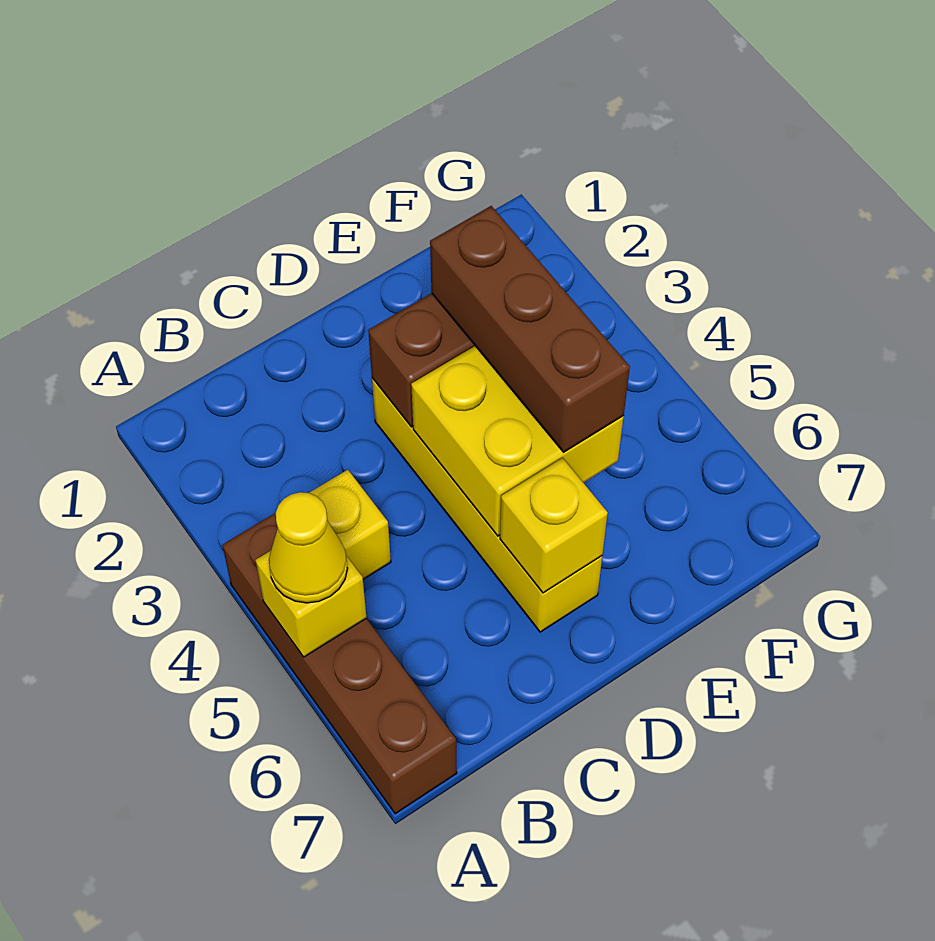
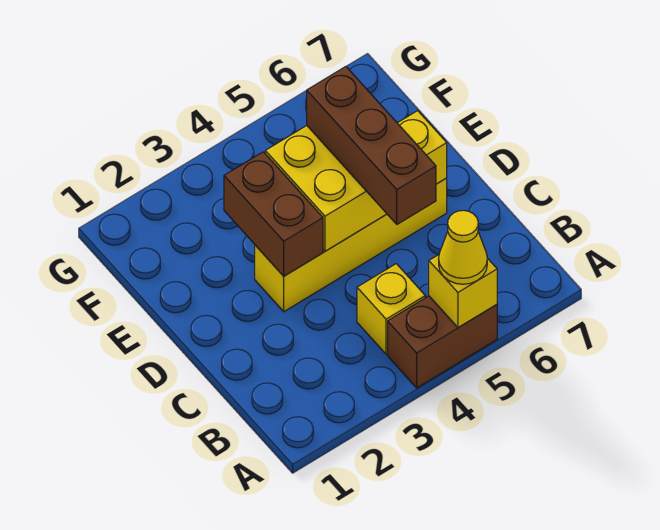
brown brick A4:A7 level 1 -> brown brick A4:A5 level 1
brown brick E3:E5 level 3 -> brown brick C5:E5 level 3

